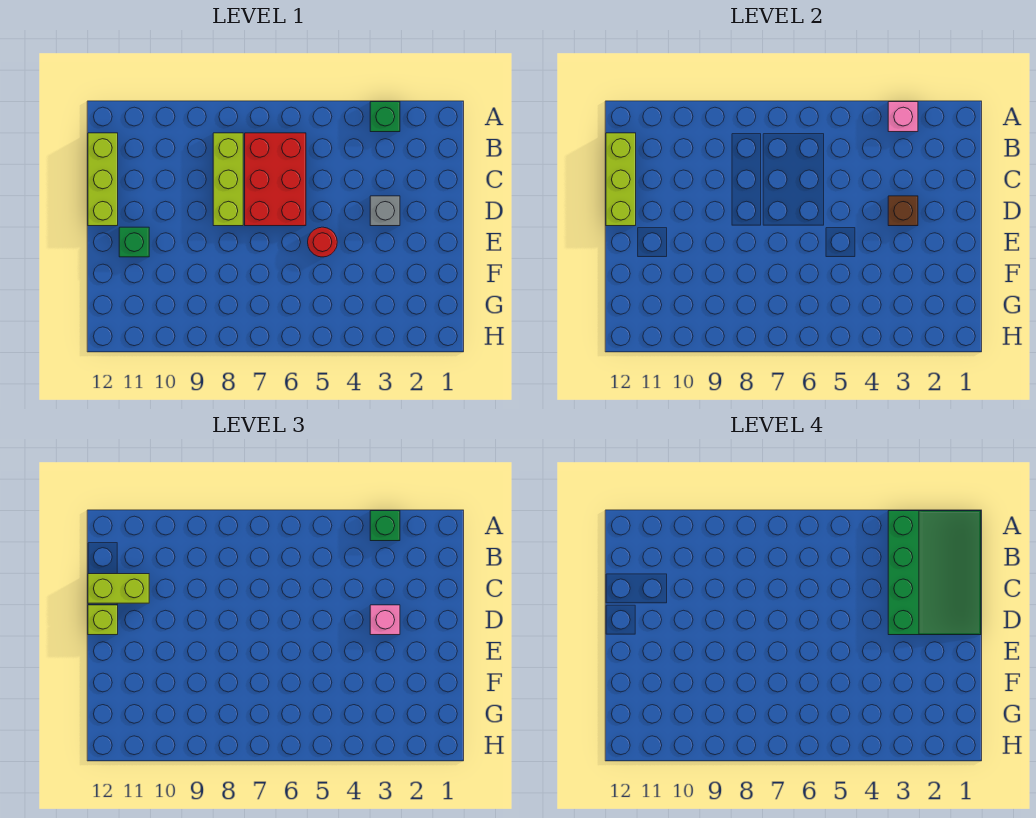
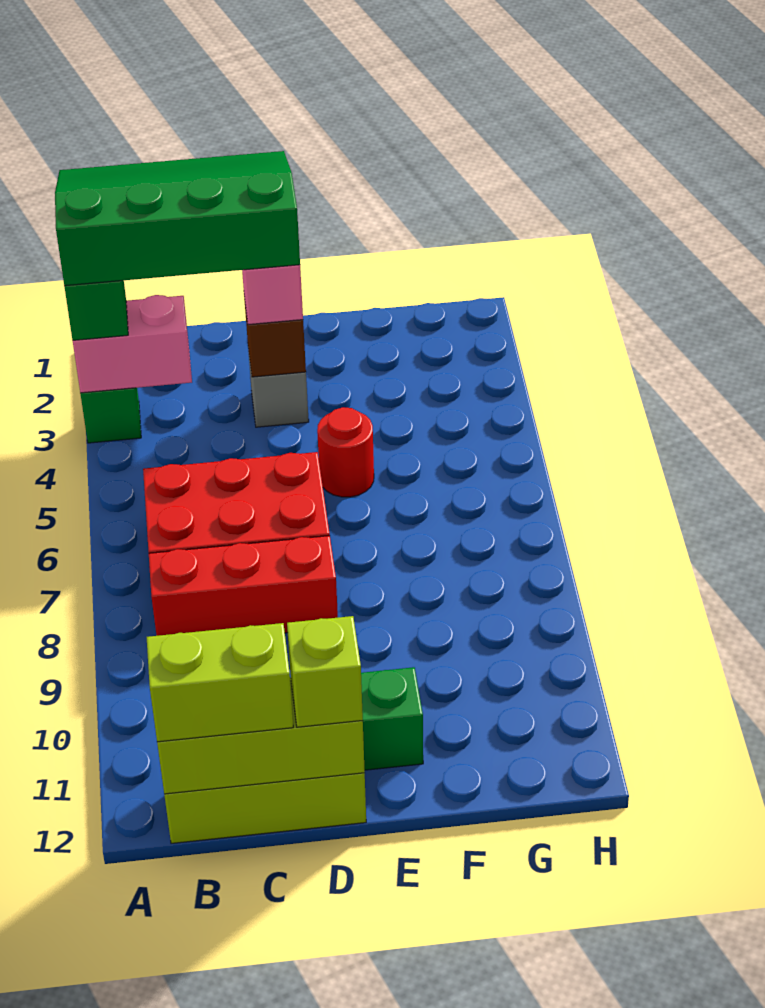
pink brick A3 level 2 -> pink brick A3:B3 level 2
lime brick B8:D8 level 1 -> red brick B8:D8 level 1
lime brick C11:C12 level 3 -> lime brick B12:C12 level 3

